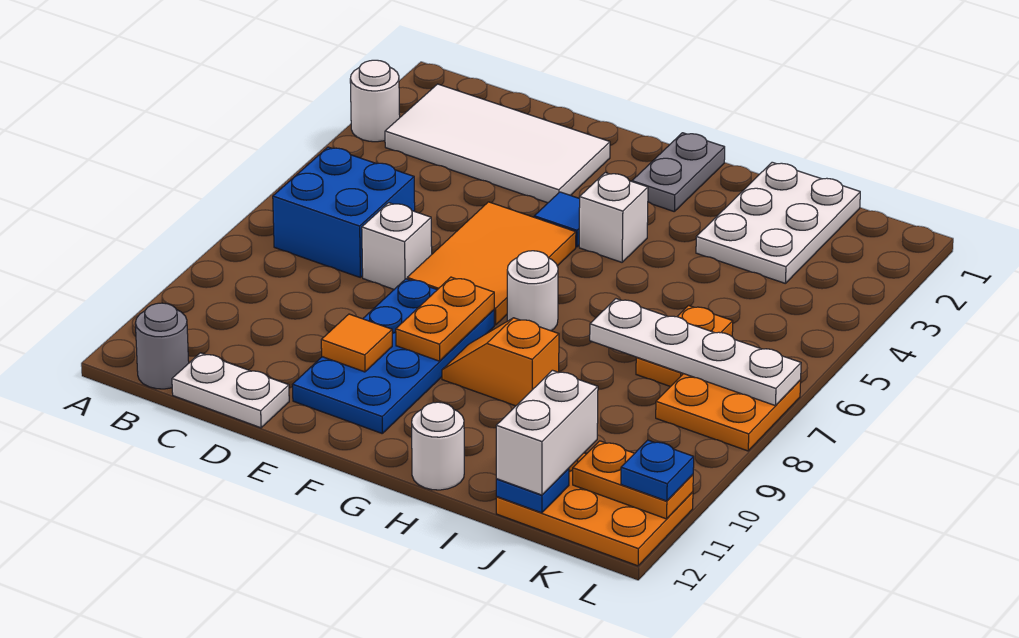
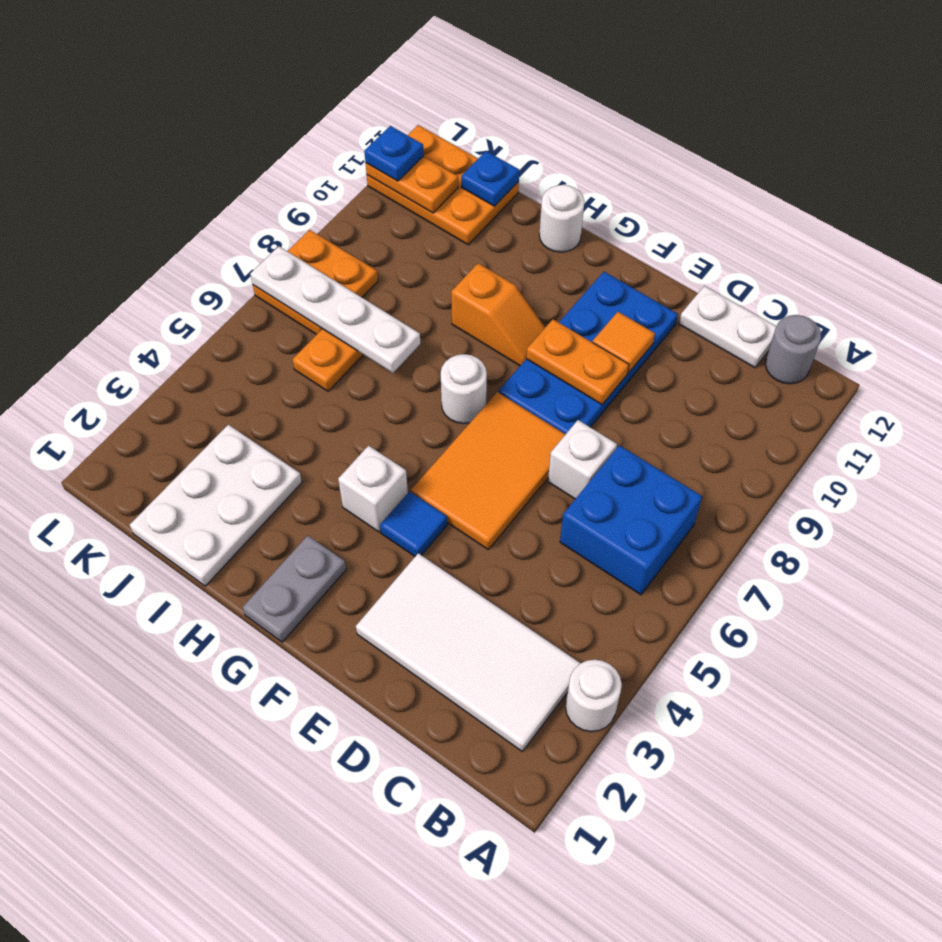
orange plate F8:F9 level 2 -> orange plate E9:F9 level 2
white brick J11:J12 level 3 -> none

